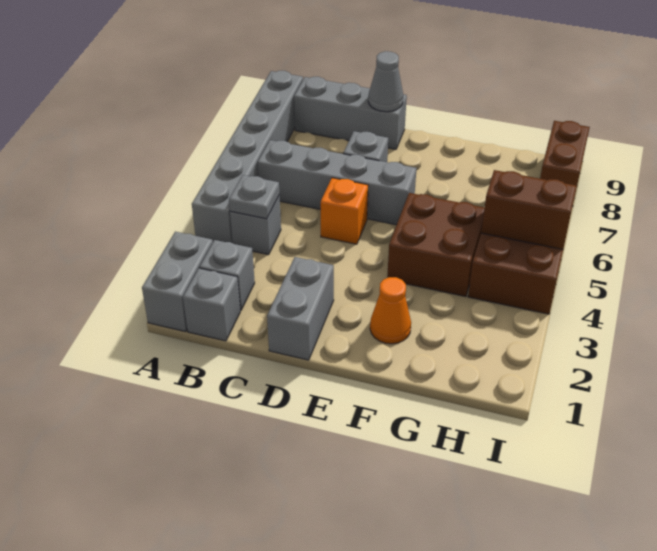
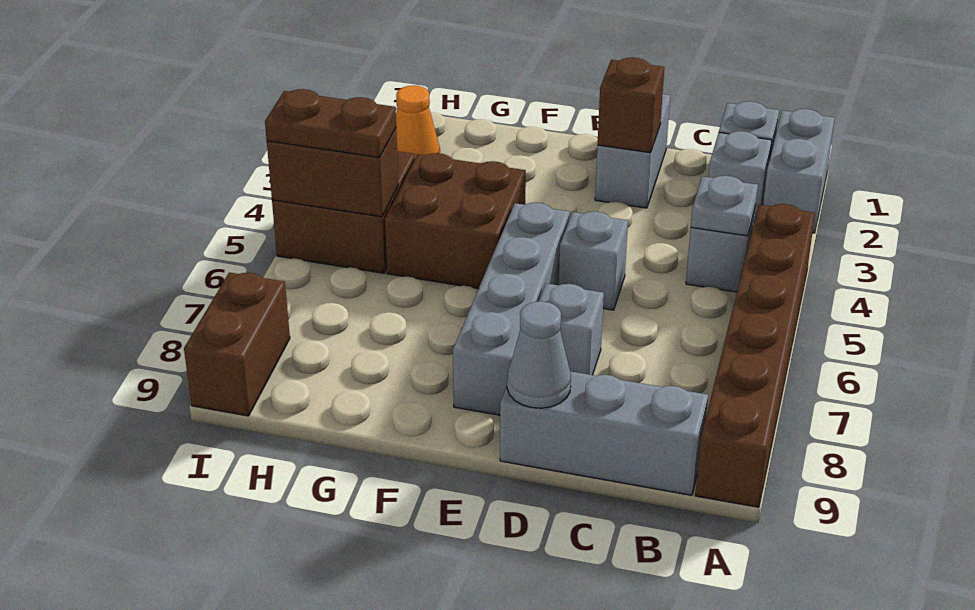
grey brick A4:A9 level 1 -> brown brick A4:A9 level 1
grey brick B6:E6 level 1 -> grey brick E5:E8 level 1
none -> brown brick D2 level 2
orange brick D5 level 1 -> grey brick D5 level 1
orange cone F2 level 1 -> orange cone H2 level 1
none -> brown plate H5:I5 level 3

